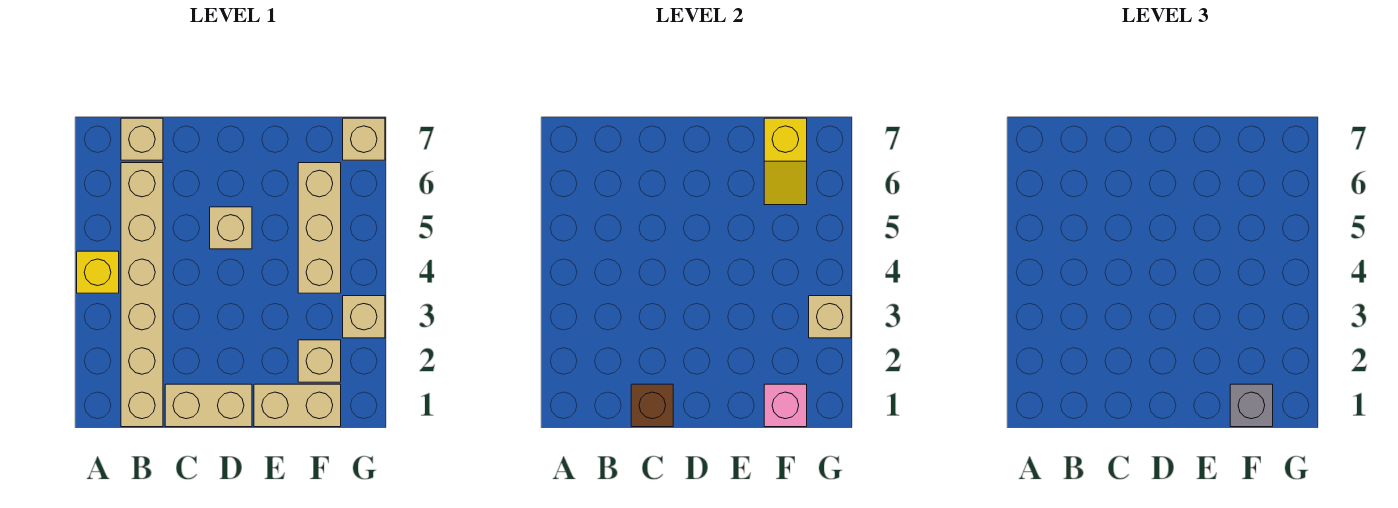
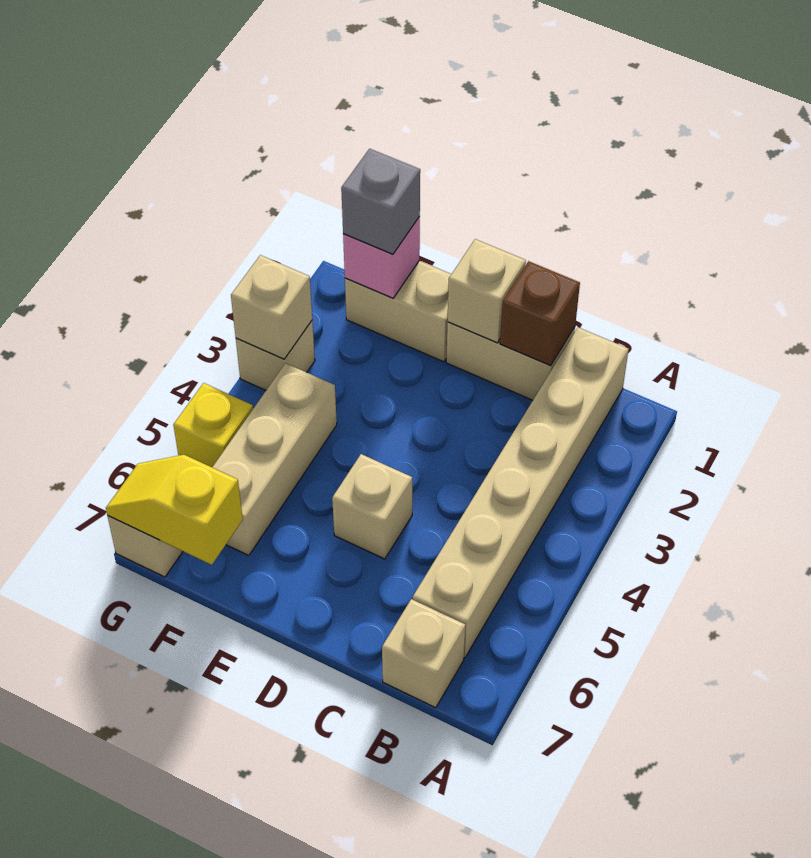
yellow brick A4 level 1 -> yellow brick G5 level 1
tan brick F2 level 1 -> tan brick D1 level 2
yellow slope F6:F7 level 2 top 7 -> yellow slope F7:G7 level 2 top F

